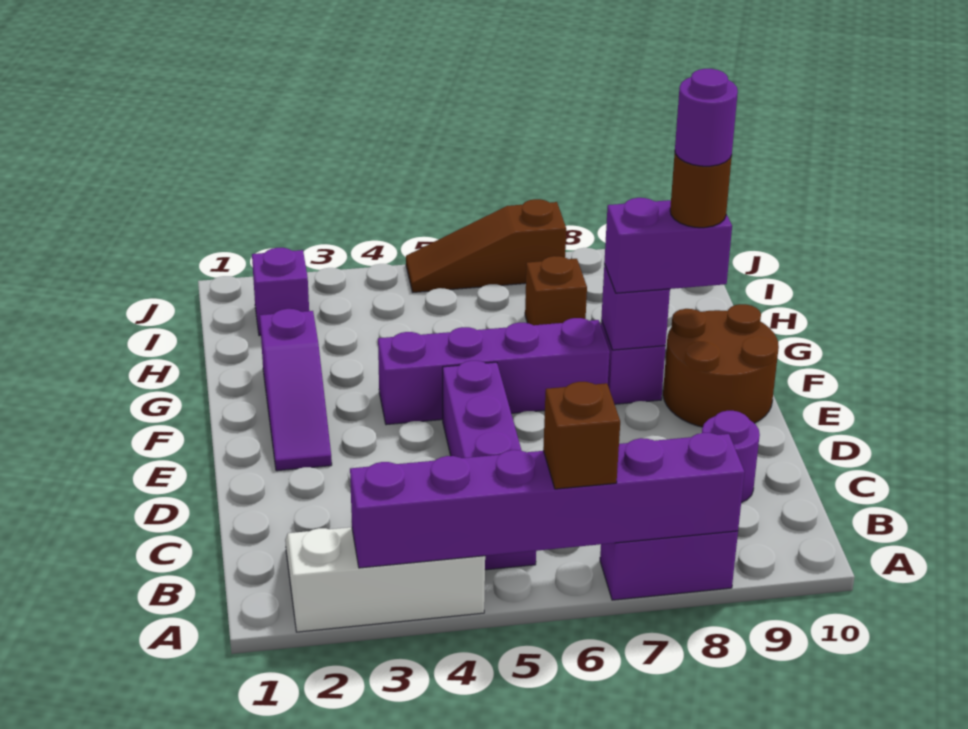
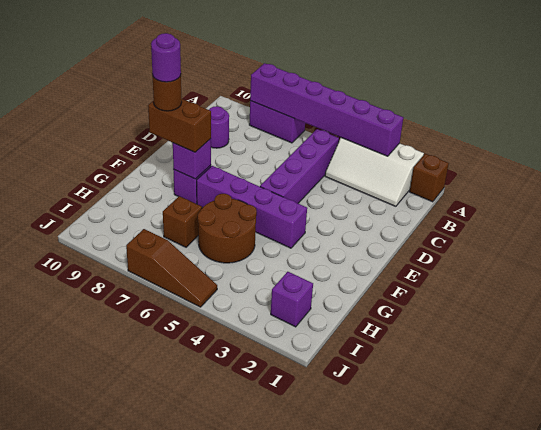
brown brick A6 level 3 -> brown brick A1 level 1
purple slope E2:G2 level 1 top G -> none
brown round brick E9:F10 level 1 -> brown round brick G5:H6 level 1
purple brick F8:F9 level 3 -> brown brick F8:F9 level 3

